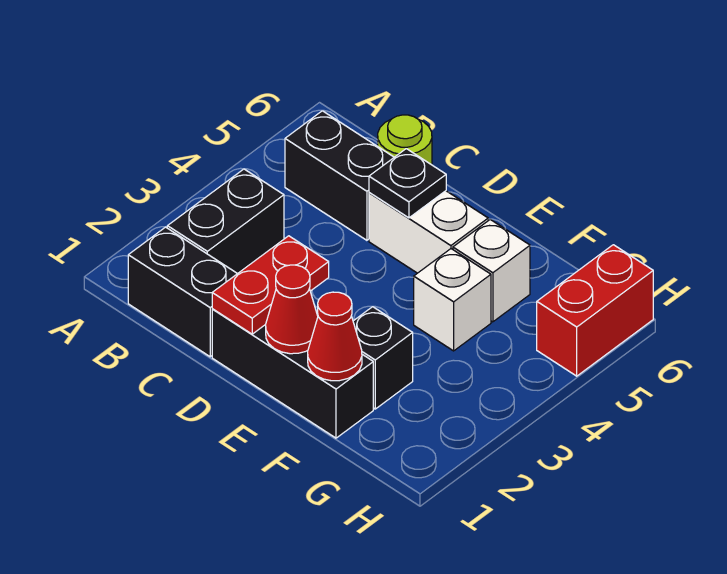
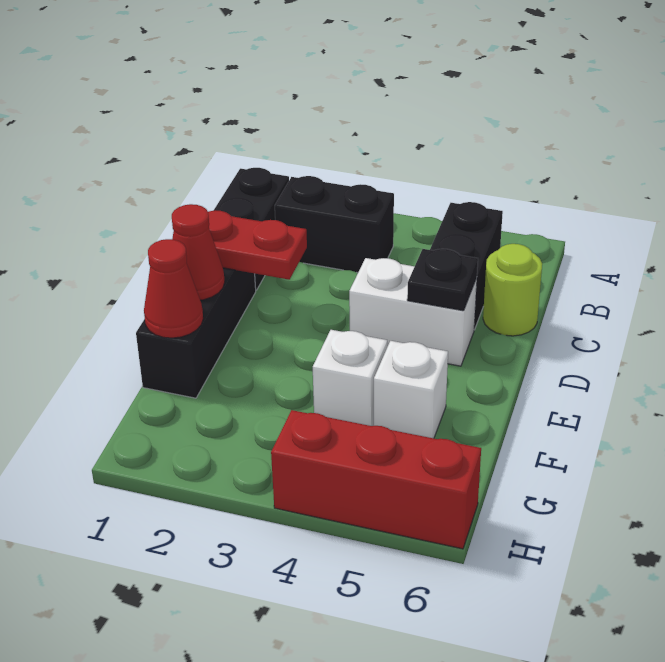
white brick D5:E5 level 1 -> white brick D4:D5 level 1
black brick F2 level 1 -> none
red brick H5:H6 level 1 -> red brick H4:H6 level 1

